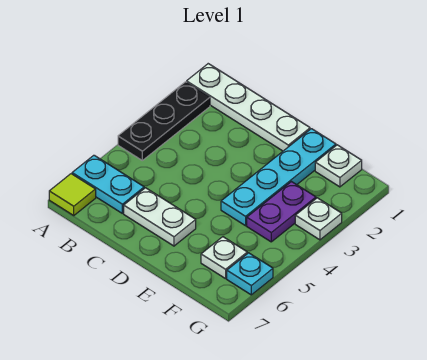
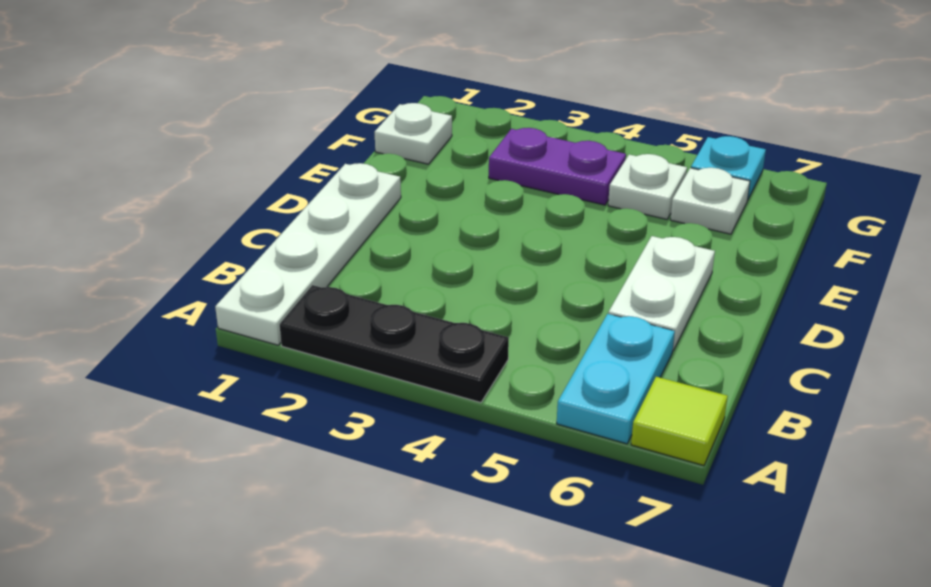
cyan plate E1:E4 level 1 -> none
white plate G3 level 1 -> white plate F5 level 1

